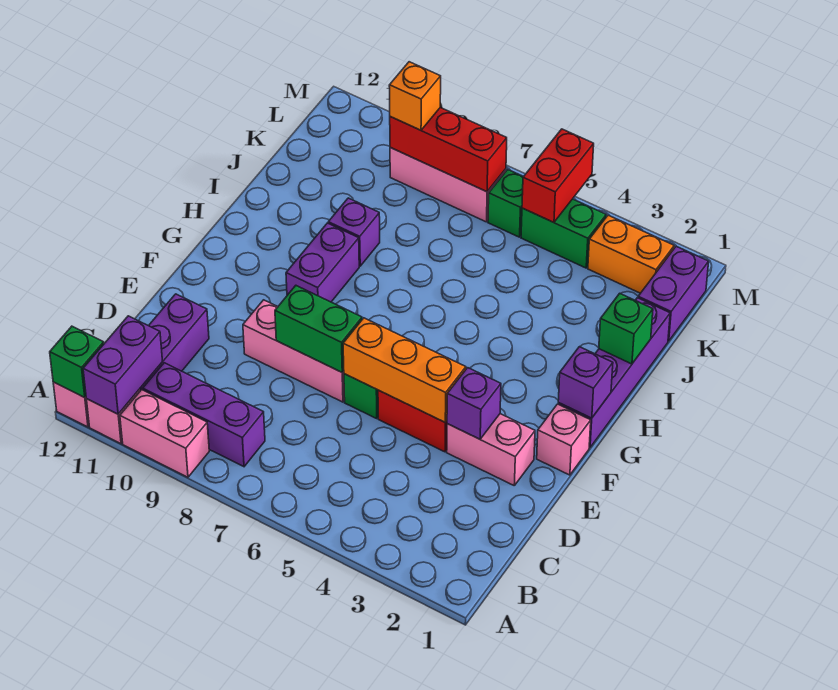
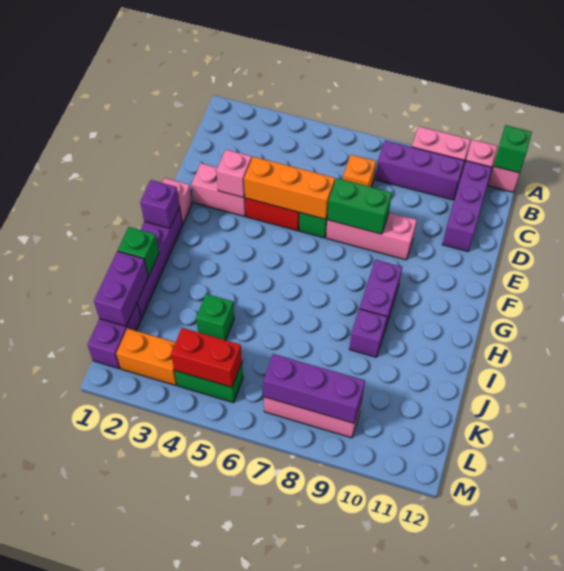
purple brick A11:B11 level 2 -> purple brick J1:K1 level 2
purple brick E3 level 2 -> pink brick E3 level 2
red brick L5:M5 level 2 -> red brick L4:L5 level 2
green brick L6 level 1 -> green brick J4 level 1
red brick L7:L9 level 2 -> purple brick L7:L9 level 2
orange brick L9 level 3 -> orange brick C7 level 1

